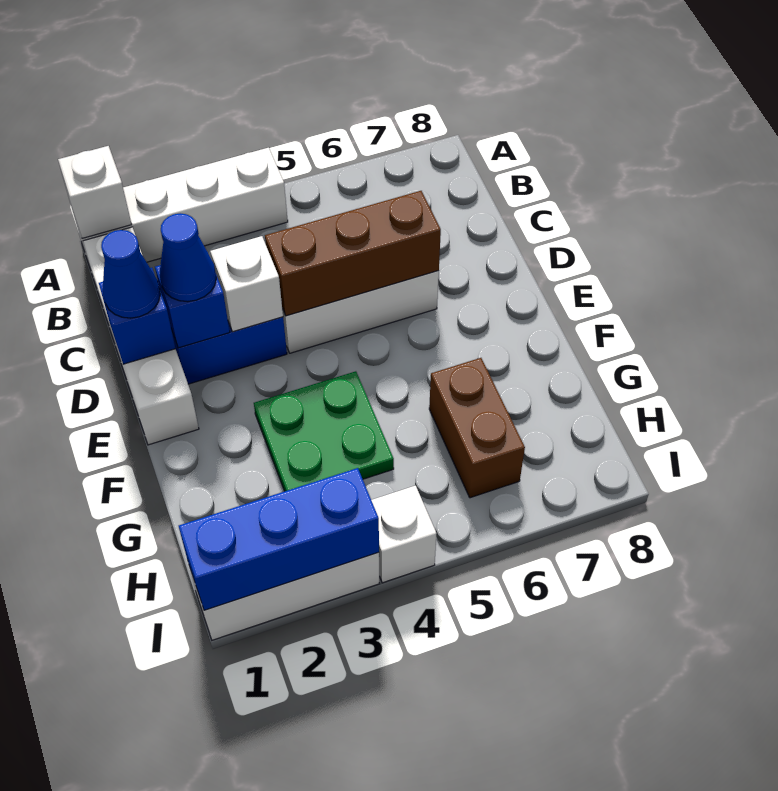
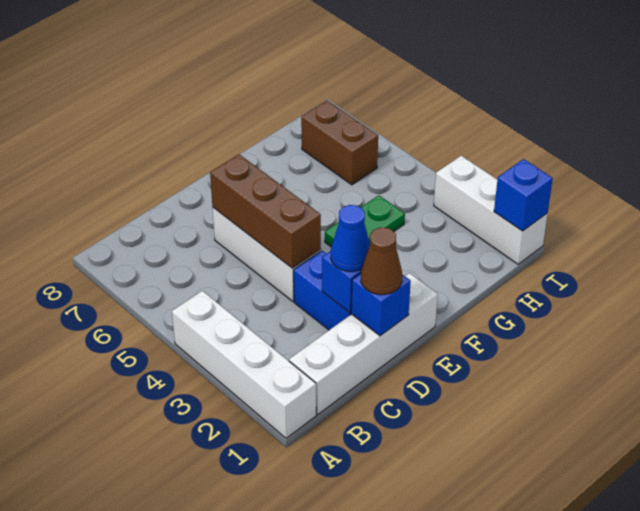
white brick A1 level 2 -> none
blue cone D1 level 3 -> brown cone D1 level 3
white brick D3 level 2 -> none
green plate F3:G4 level 1 -> green plate F4:G4 level 1
brown brick G6:H6 level 1 -> brown brick H6:H7 level 1
blue brick I1:I3 level 2 -> blue brick I1 level 2
white brick I4 level 1 -> none

